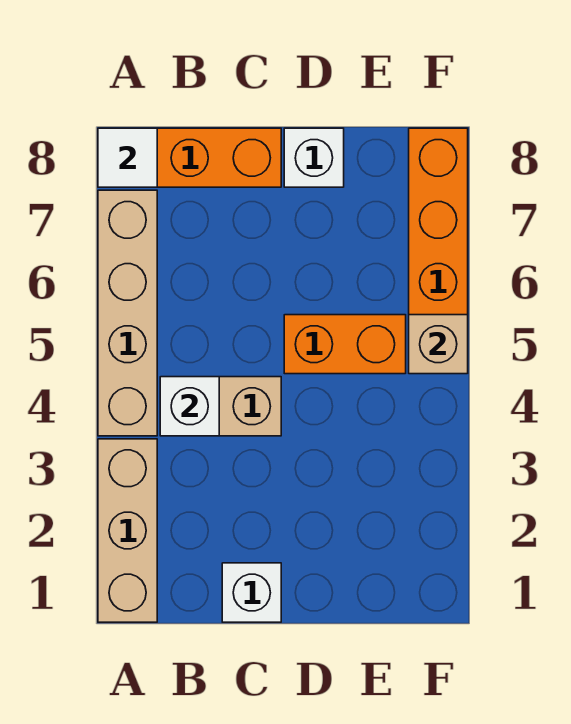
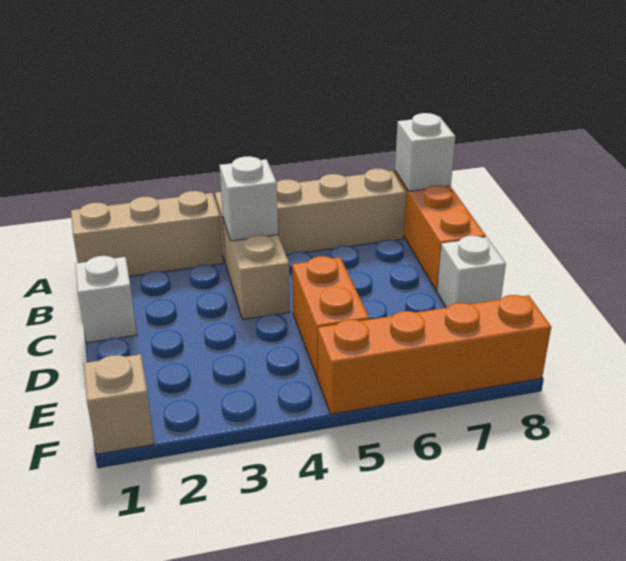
white tile A8 level 2 -> white brick A8 level 2
tan brick F5 level 2 -> tan brick F1 level 1

